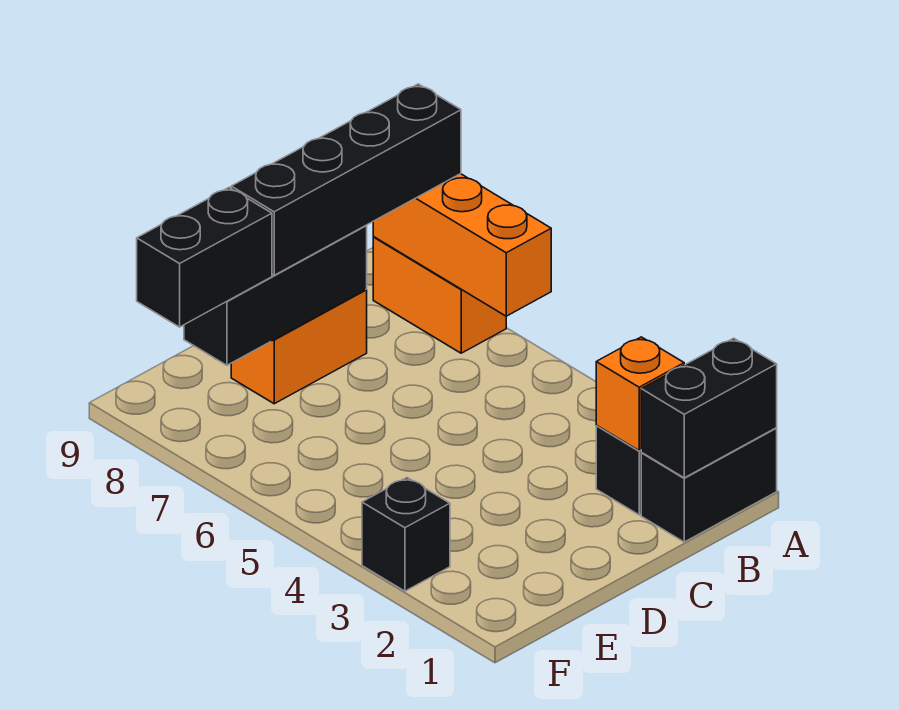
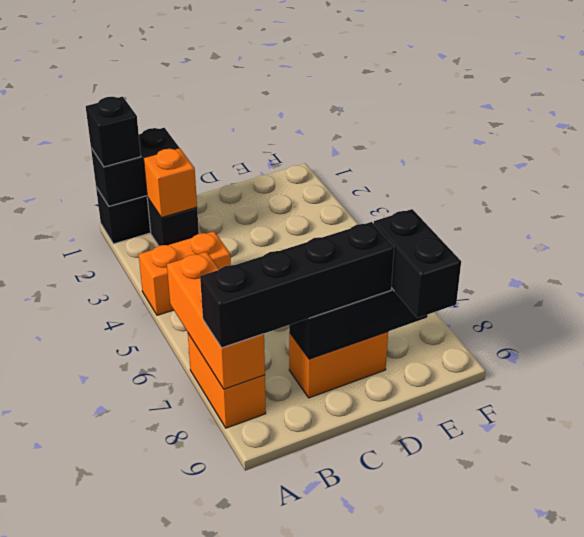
none -> orange brick A4:B4 level 1
black brick E8:F8 level 3 -> black brick E8:E9 level 3
black brick F3 level 1 -> black brick A1 level 3

